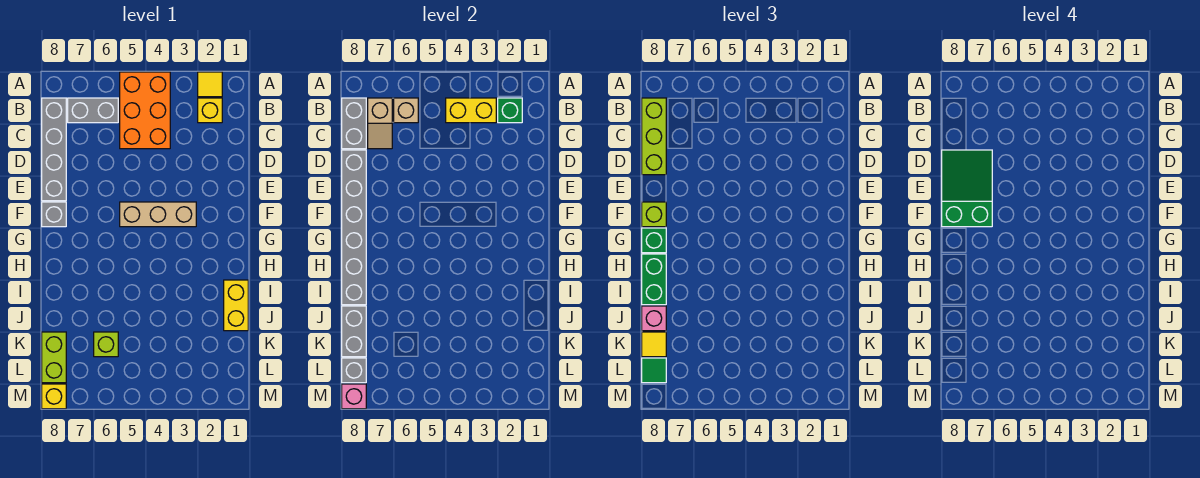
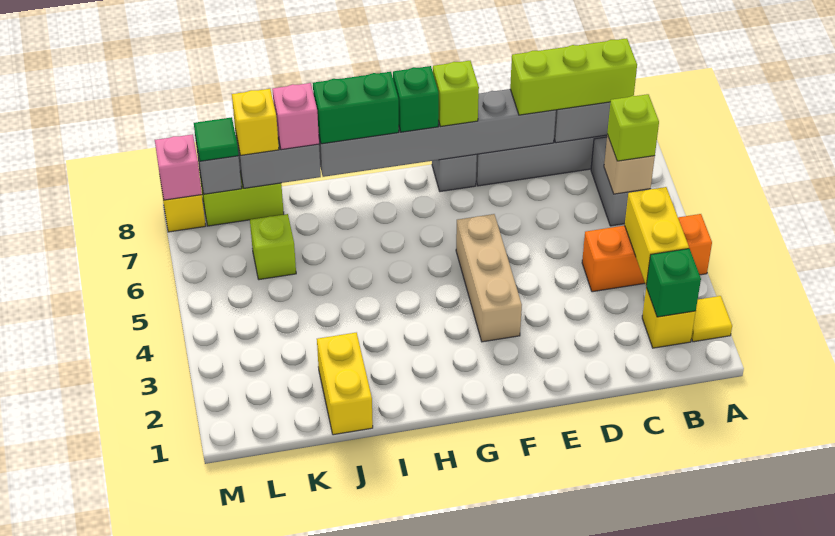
orange brick A4:C5 level 1 -> orange brick A4:C4 level 1
none -> lime brick B6 level 3
tan slope B7:C7 level 2 top B -> none
green slope D7:F8 level 4 top F -> none
yellow brick I1:J1 level 1 -> yellow brick J1:J2 level 1
yellow tile K8 level 3 -> yellow brick K8 level 3

